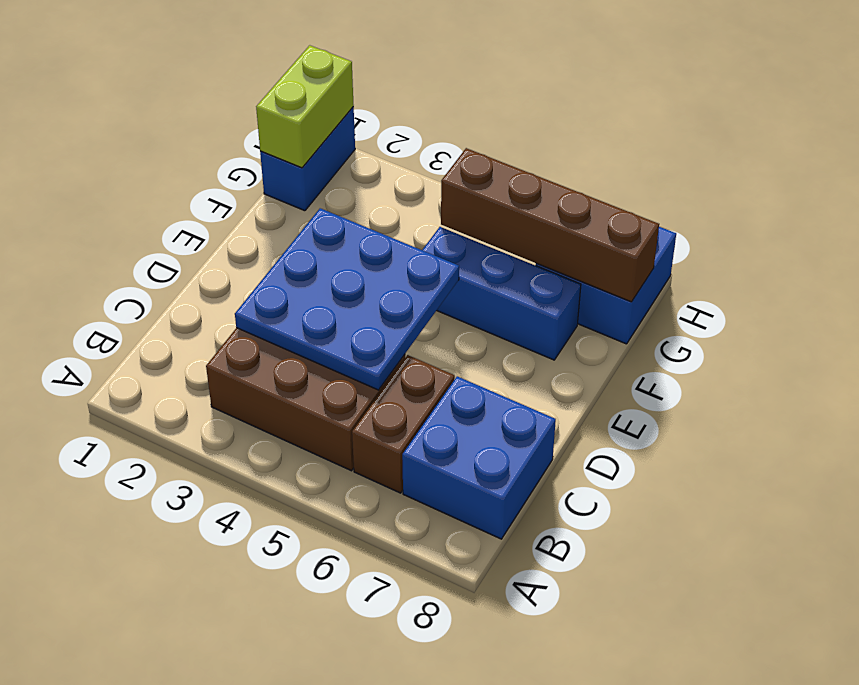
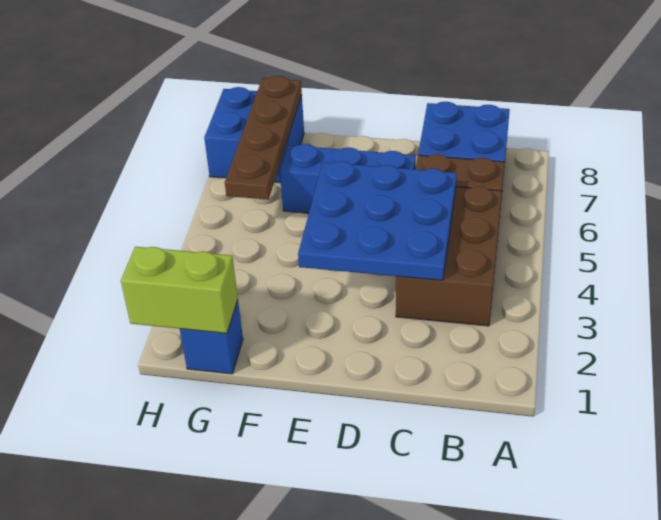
blue brick F5:F7 level 1 -> blue brick D6:F6 level 1
blue brick G1:H1 level 1 -> blue brick G1 level 1
brown brick G5:G8 level 2 -> brown plate G5:G8 level 2

